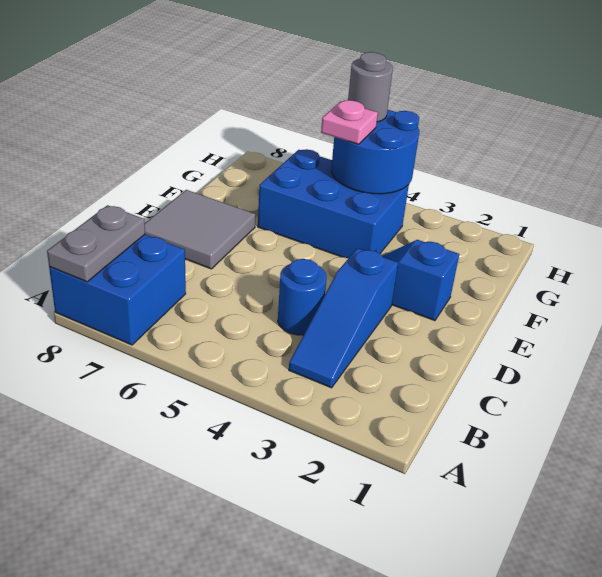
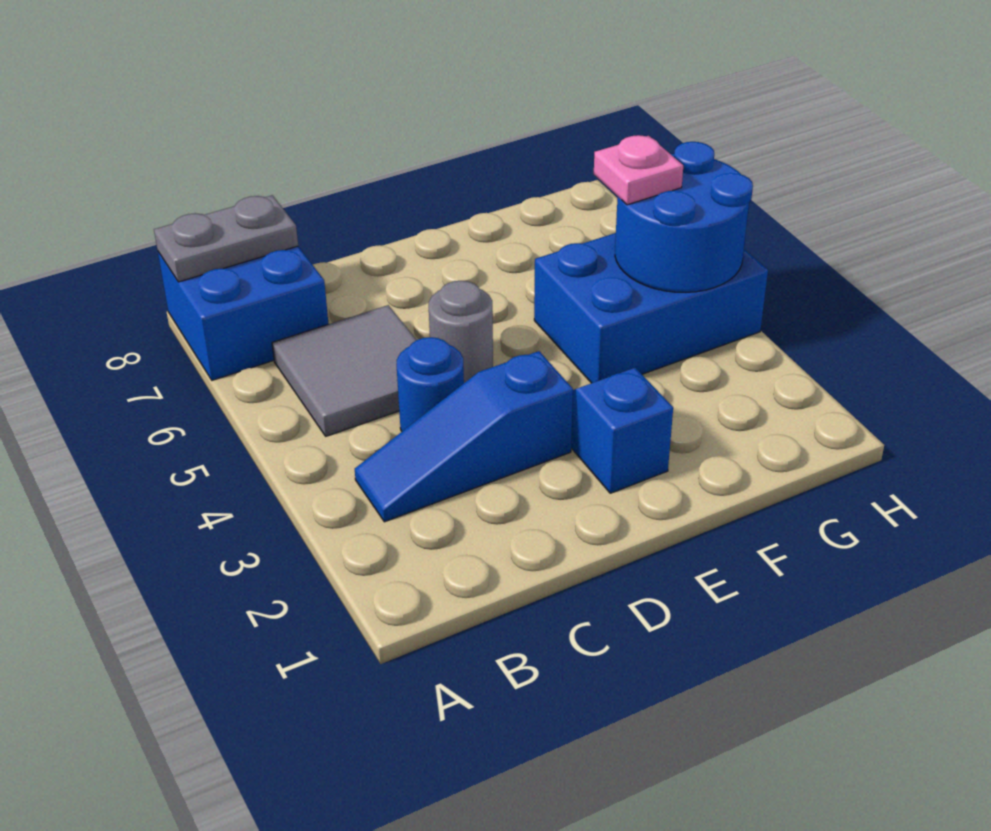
grey tile D7:E8 level 1 -> grey tile B5:C6 level 1
blue brick F4:G6 level 1 -> blue brick F4:H5 level 1
grey round brick H5 level 3 -> grey round brick D5 level 1

